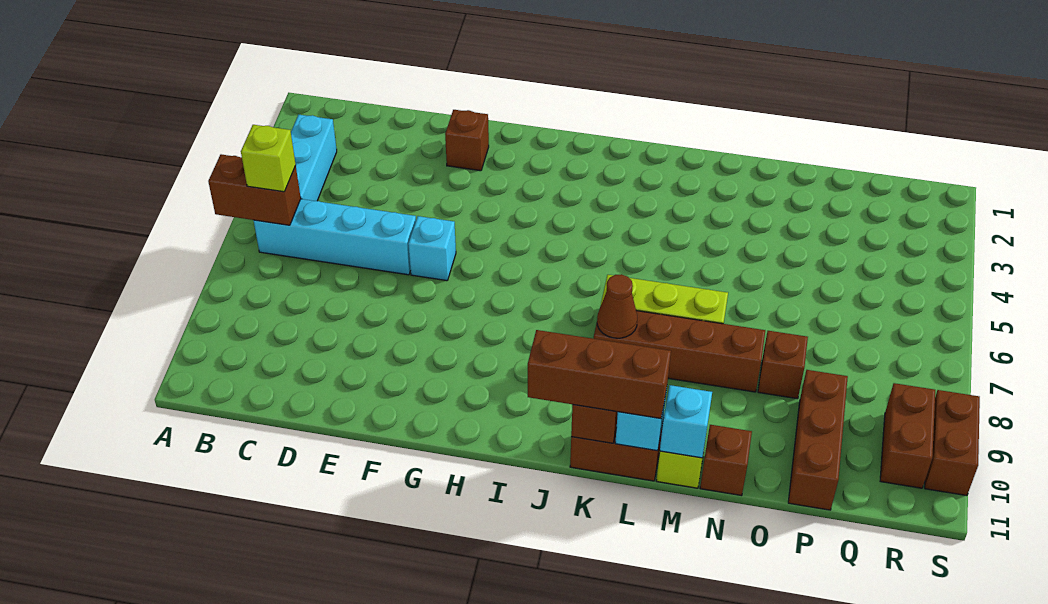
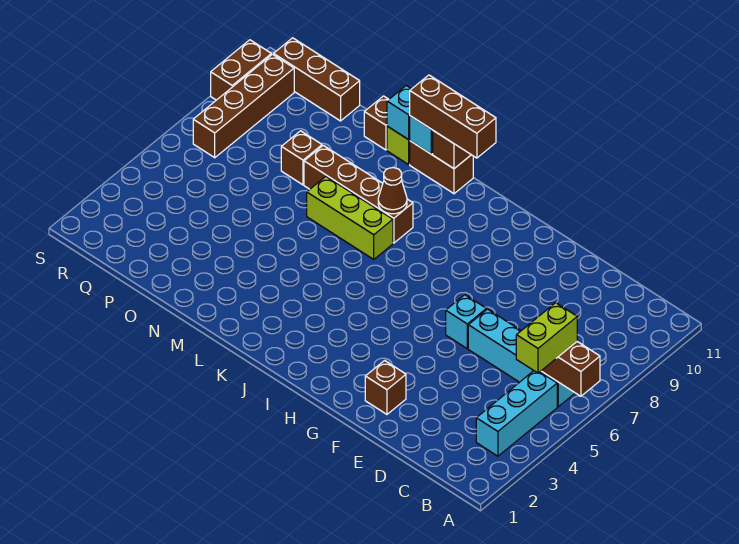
lime brick B6 level 3 -> lime brick B5:B6 level 3
brown brick P9:P11 level 1 -> brown brick P11:R11 level 1
brown brick R9:R10 level 1 -> brown brick R7:R10 level 1

